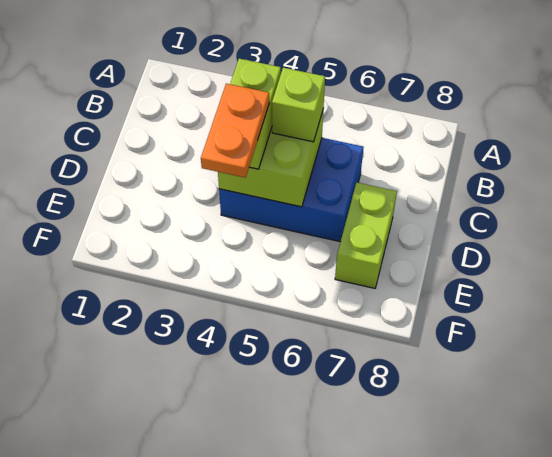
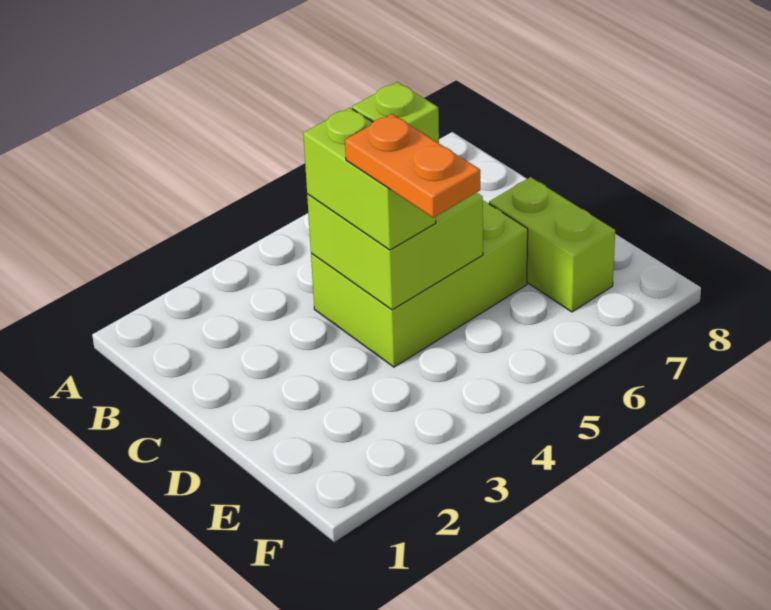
blue brick C4:D6 level 1 -> lime brick C4:D6 level 1

